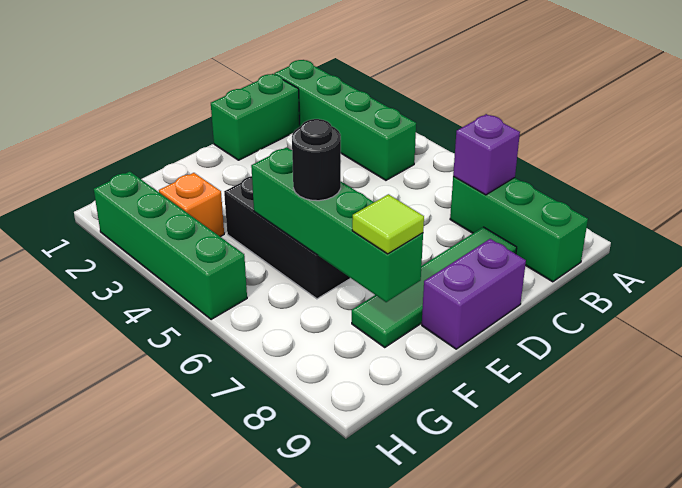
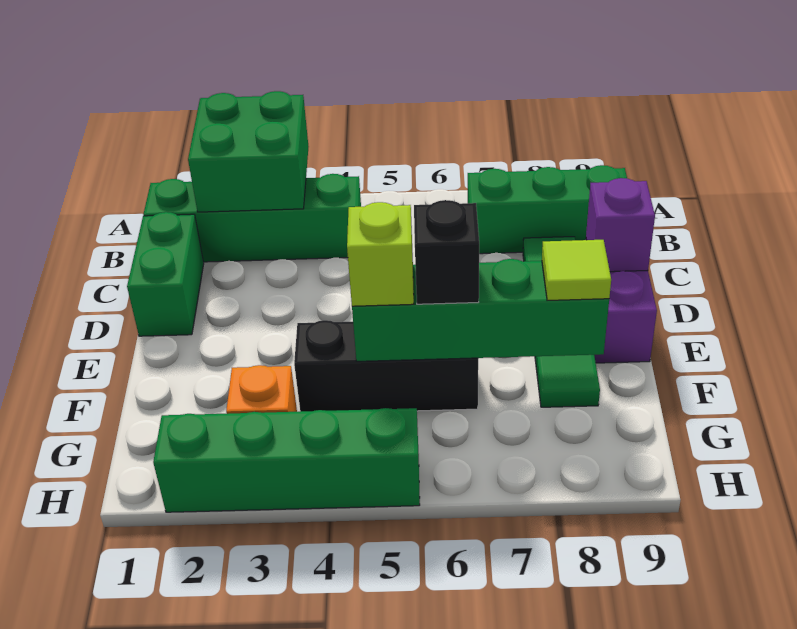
none -> green brick A2:B3 level 2
purple brick B7 level 2 -> purple brick D9 level 2
none -> lime brick F5 level 3
black round brick F6 level 3 -> black brick F6 level 3

